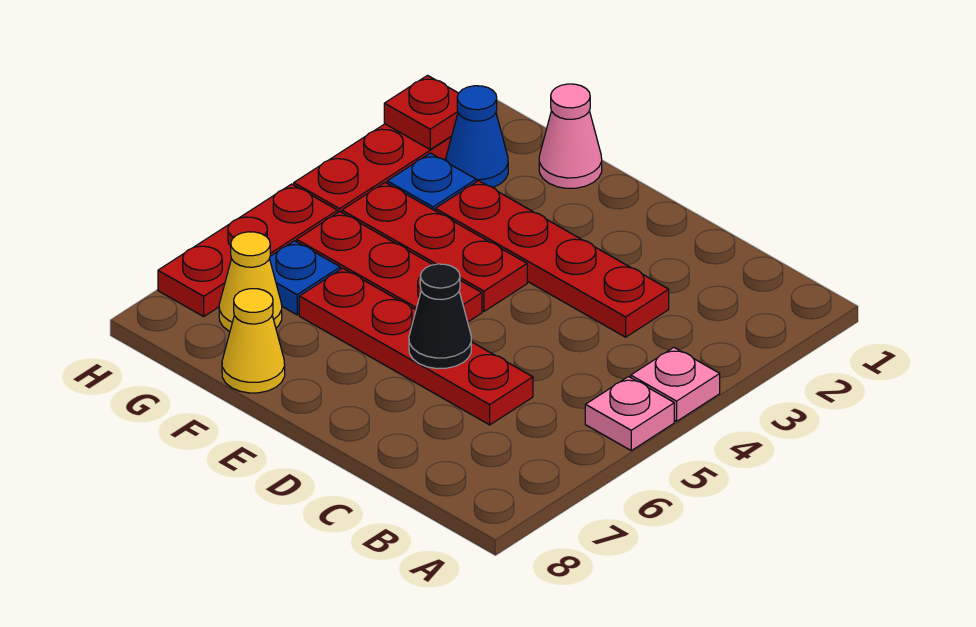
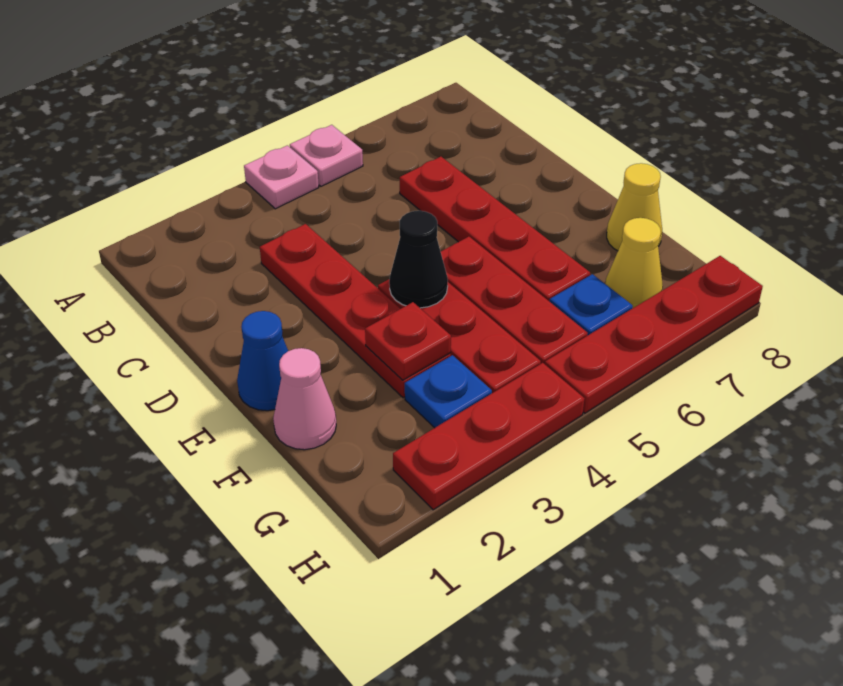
black cone D6 level 2 -> black cone E4 level 2
blue cone G2 level 1 -> blue cone E1 level 1
red plate H2 level 2 -> red plate F3 level 2
red plate H5:H7 level 1 -> red plate H5:H8 level 1

